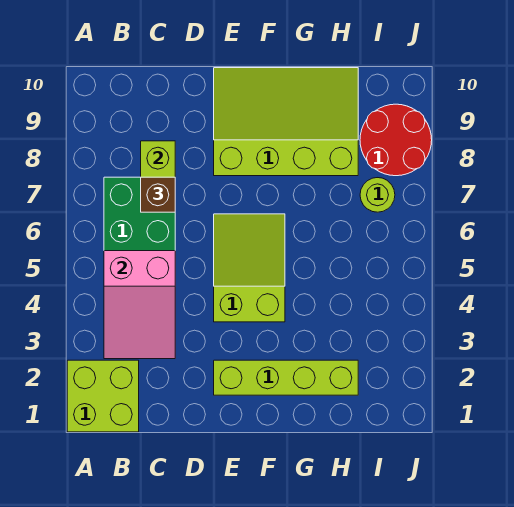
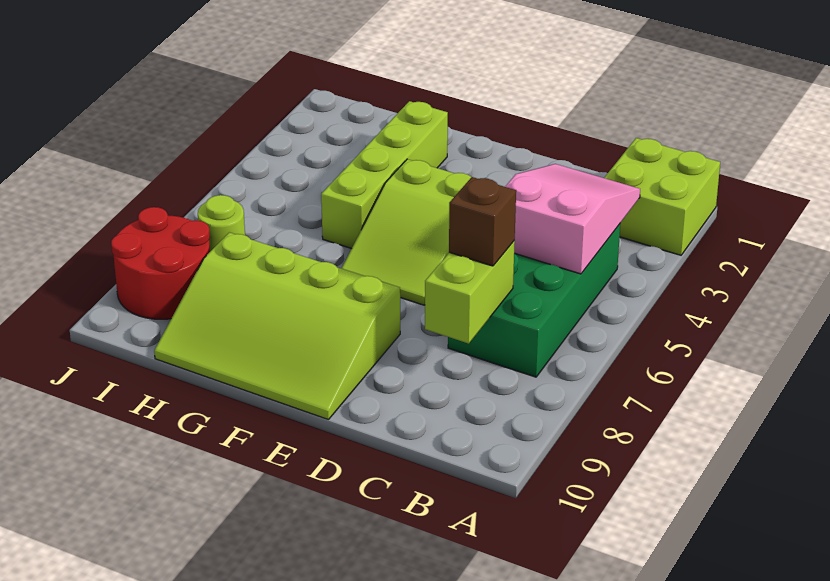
lime brick E2:H2 level 1 -> lime brick G2:G5 level 1

